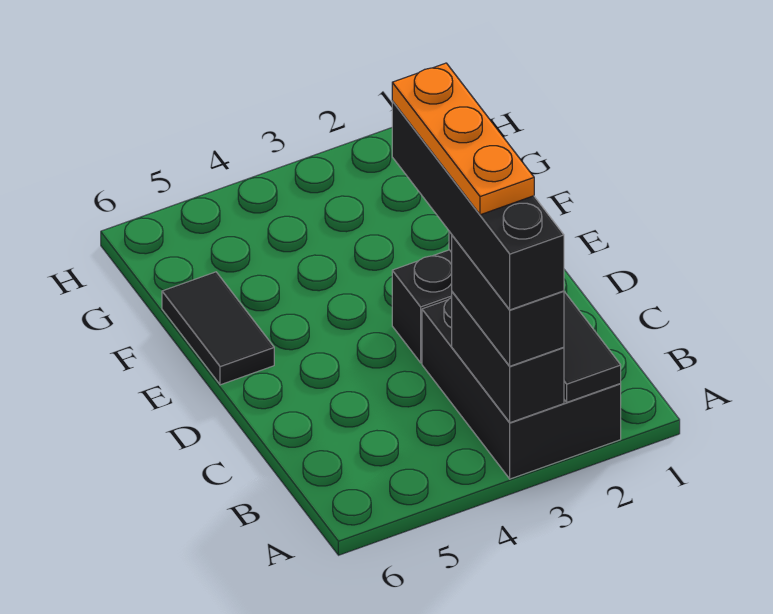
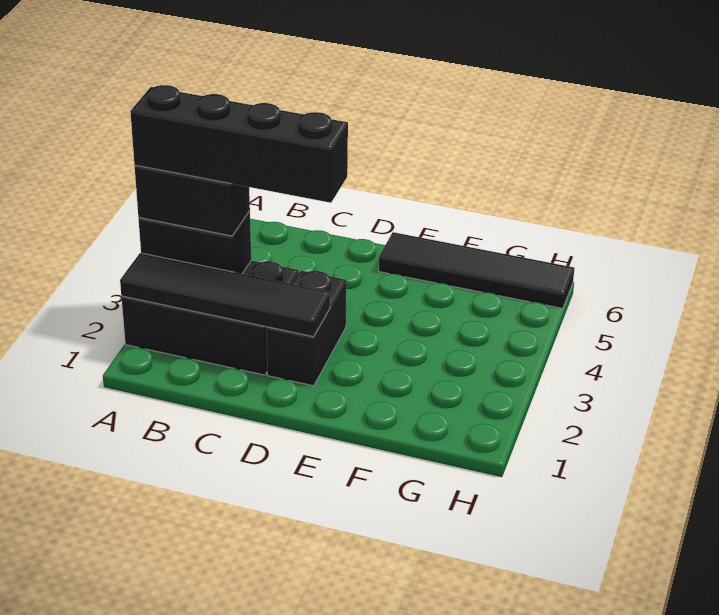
orange plate B3:D3 level 5 -> none
black tile E6:F6 level 1 -> black tile E6:H6 level 1

